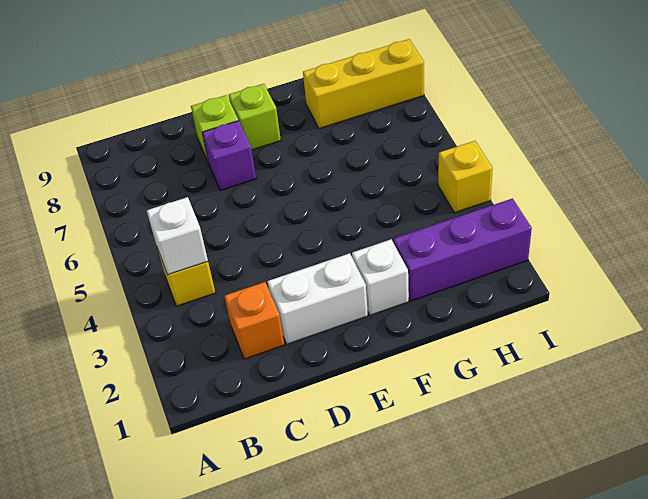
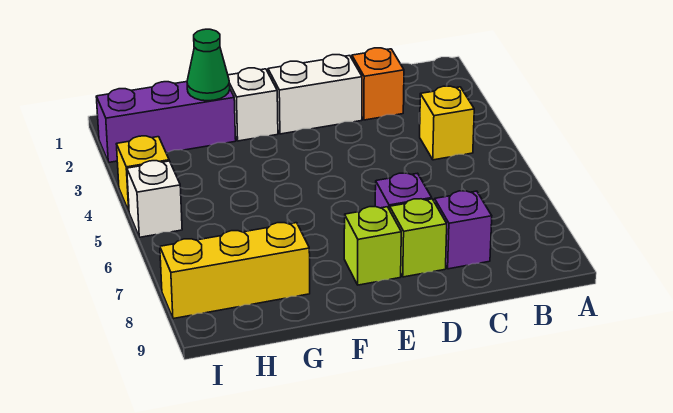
white brick B4 level 2 -> white brick I5 level 1
none -> purple brick C8 level 1
none -> green cone G2 level 2

